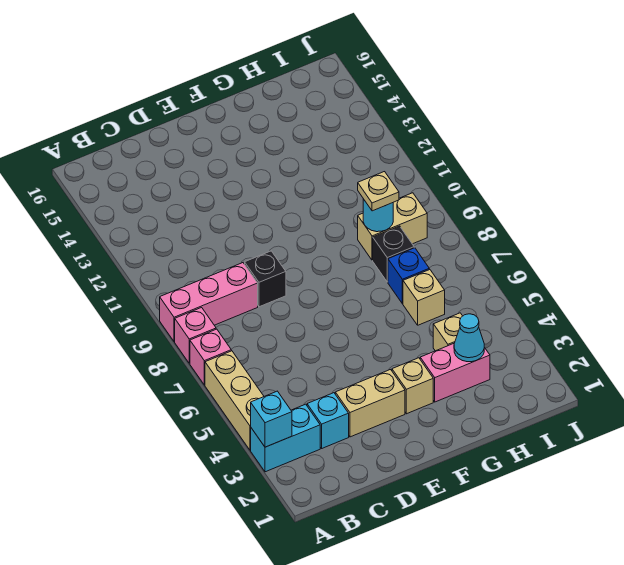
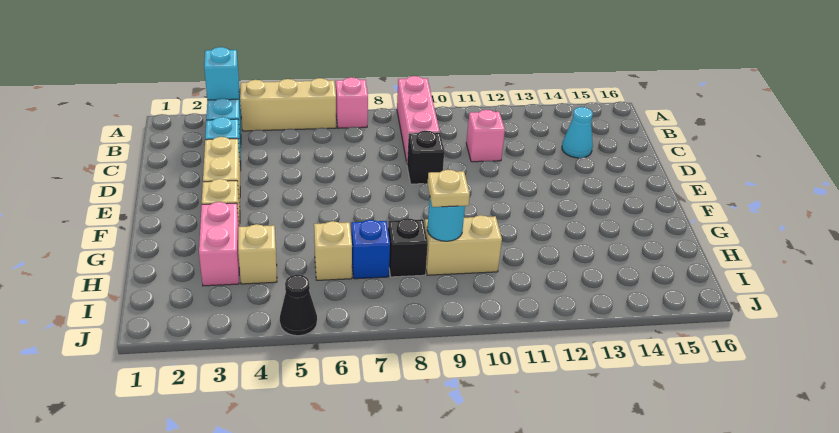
pink brick A8 level 1 -> pink brick C11 level 1
cyan cone H3 level 2 -> cyan cone C14 level 1
tan brick H9:I9 level 1 -> tan brick H9:H10 level 1
none -> black cone J5 level 1

